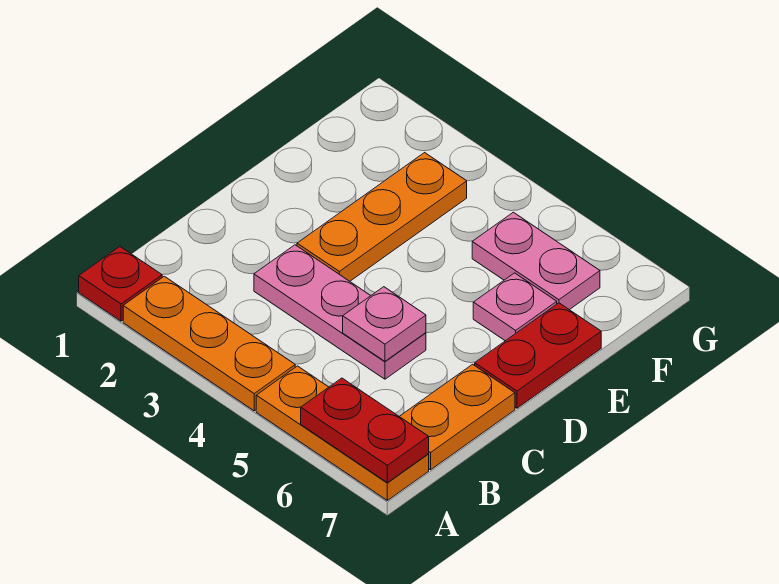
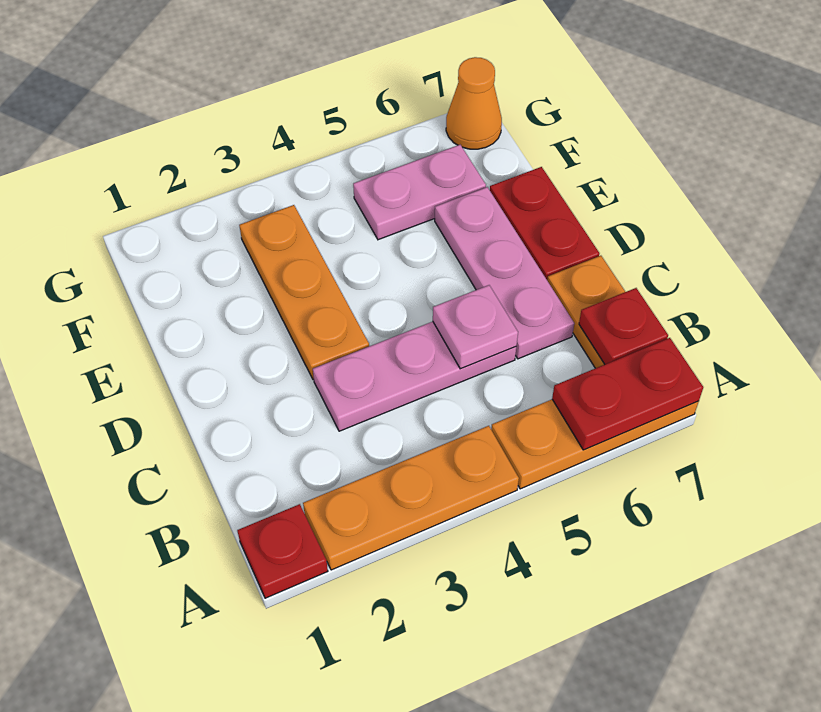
none -> red plate B7 level 2
pink plate E6 level 1 -> pink plate C6:E6 level 1
none -> orange cone G7 level 1

